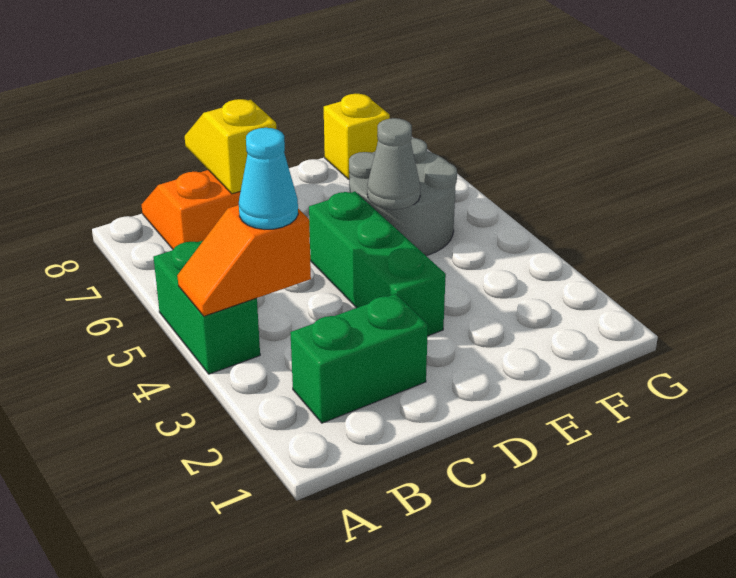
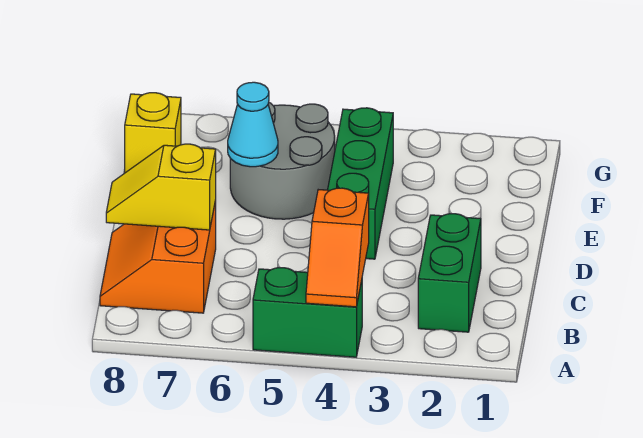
cyan cone B4 level 3 -> cyan cone E6 level 2
green brick D3:D5 level 1 -> green brick D4:F4 level 1
grey cone E5 level 2 -> none

